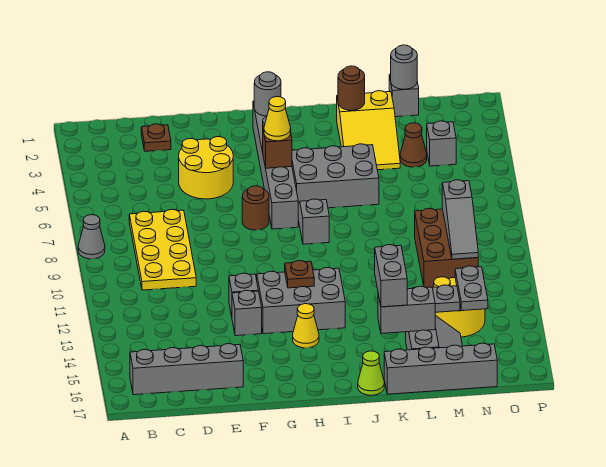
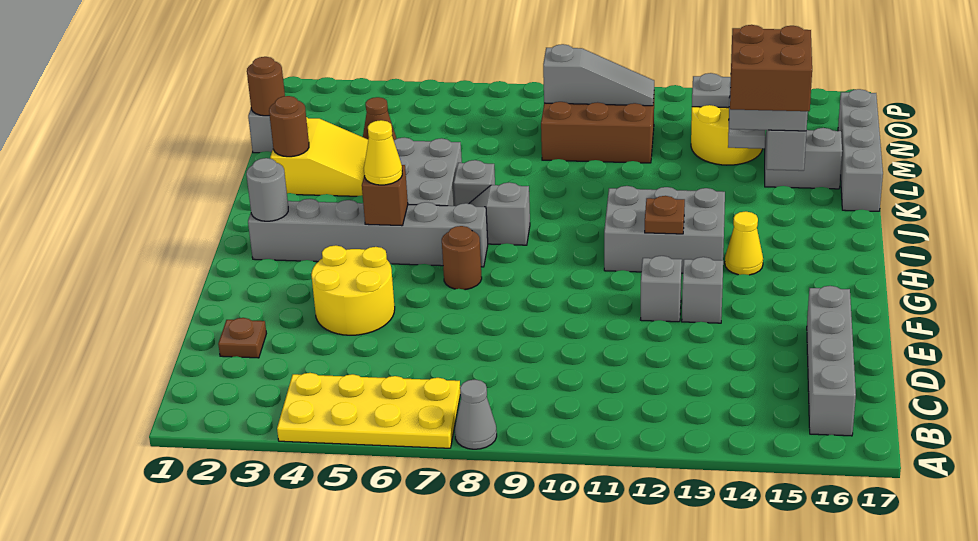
yellow plate C7:D10 level 1 -> yellow plate A4:B7 level 1
grey brick G12:I13 level 1 -> grey brick H11:I13 level 1
none -> brown brick J14:K15 level 4
lime cone J17 level 1 -> none
grey round brick M1 level 2 -> brown round brick M1 level 2
grey brick N4 level 1 -> grey brick J7 level 1

